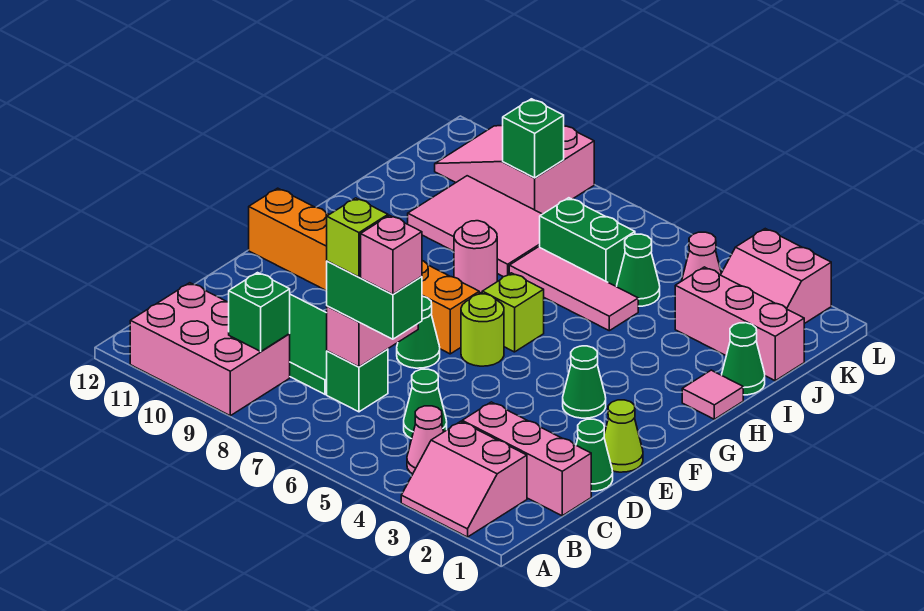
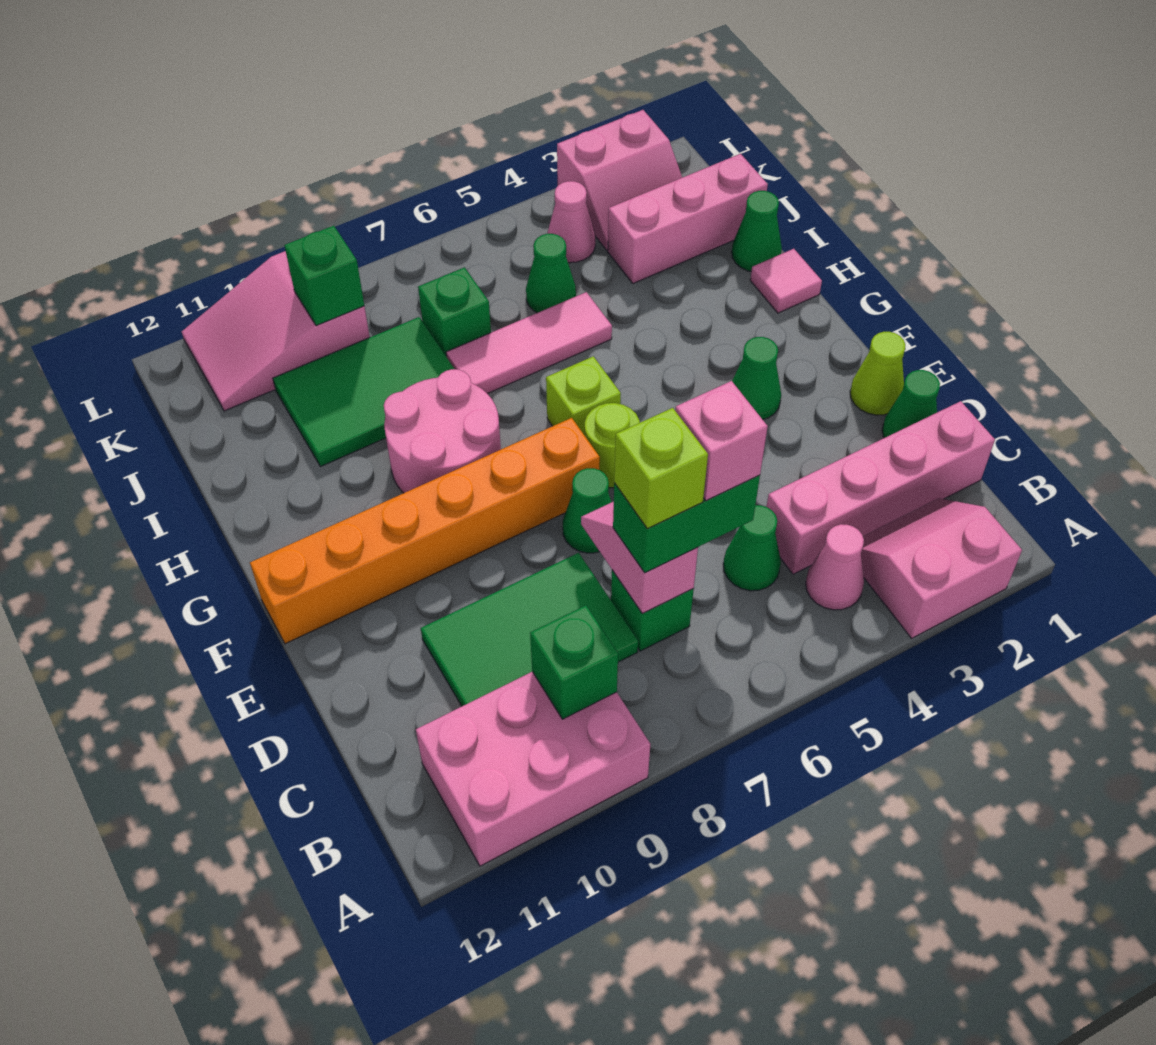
pink slope A2:B3 level 1 top B -> pink slope A2:B3 level 1 top A
pink brick C1:C3 level 1 -> pink brick C1:C4 level 1
pink round brick H8 level 1 -> pink round brick G8:H9 level 1
pink tile I8:J10 level 1 -> green tile I8:J10 level 1
green brick J6:J7 level 1 -> green brick J7 level 1

